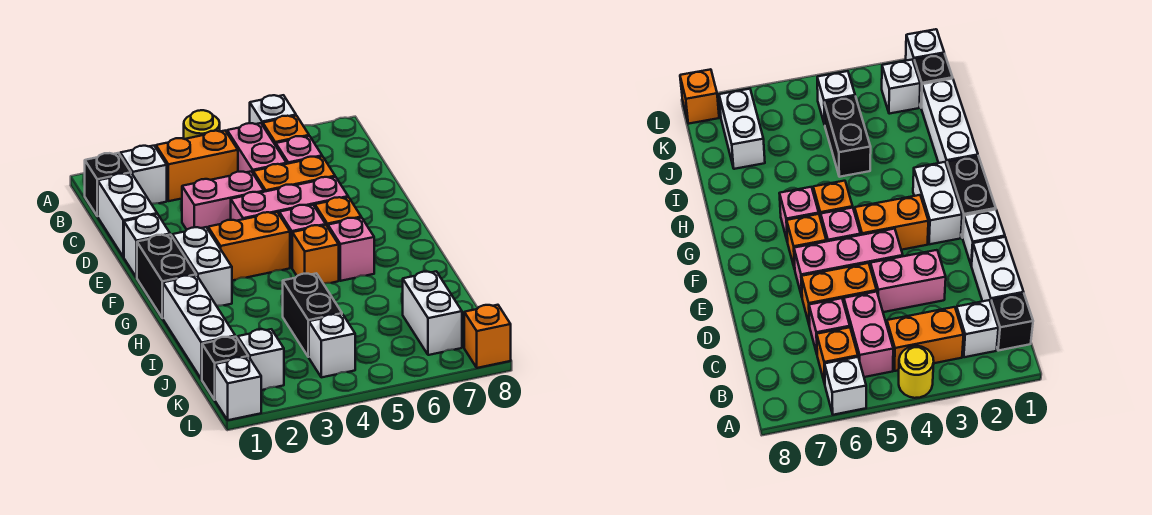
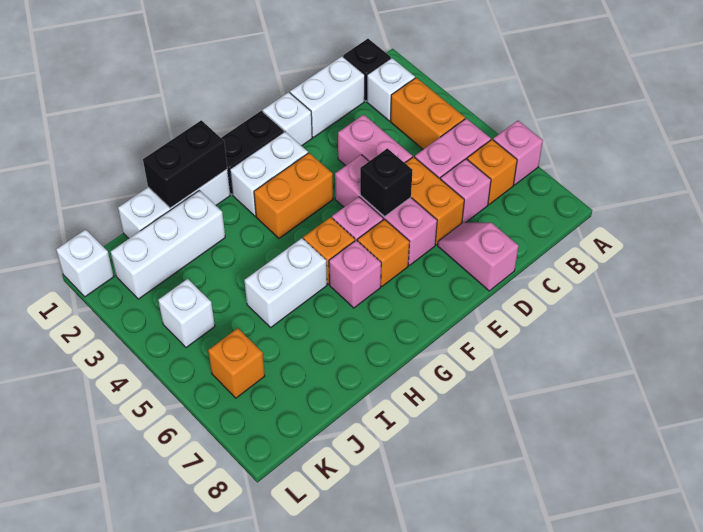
yellow round brick A4 level 1 -> none
white brick A6 level 1 -> pink brick A6 level 1
none -> pink slope D7:D8 level 1 top 8
orange brick F3:F4 level 1 -> orange brick F3:G3 level 1
black brick I4:J4 level 1 -> black brick H1:I1 level 2
white brick J7:K7 level 1 -> white brick H5:I5 level 1
black brick K1 level 1 -> black brick E5 level 2
white brick K2 level 1 -> white brick I2:K2 level 1
orange brick L8 level 1 -> orange brick K6 level 1

